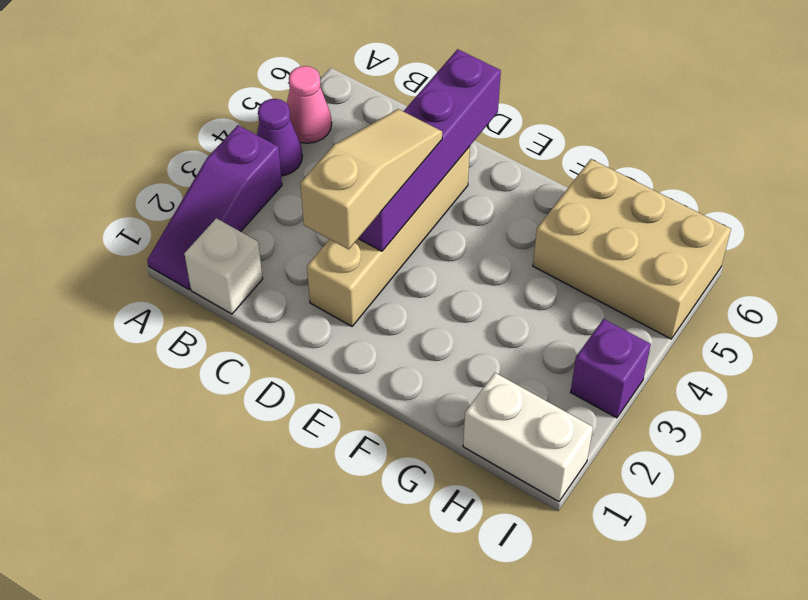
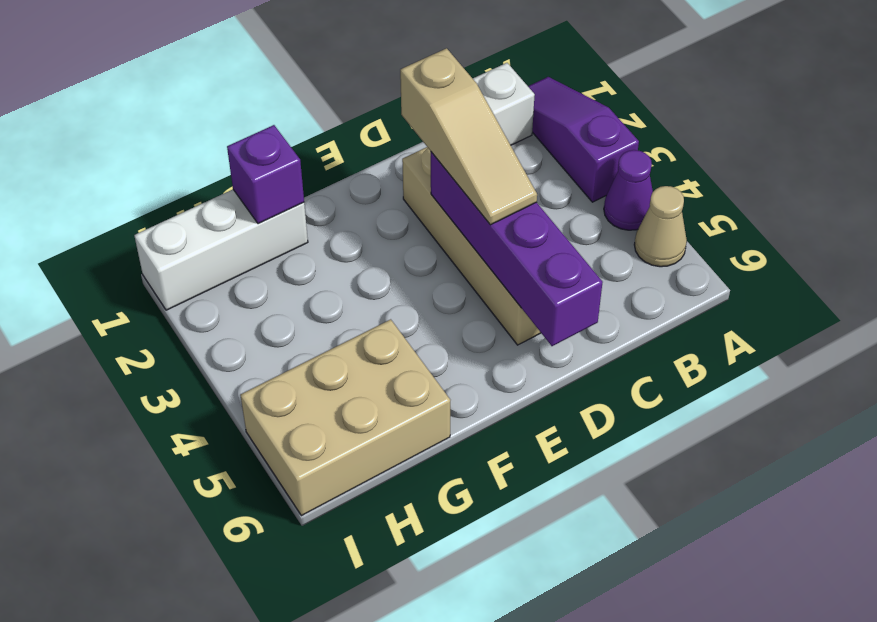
pink cone A5 level 1 -> tan cone A5 level 1
white brick H1:I1 level 1 -> white brick G1:I1 level 1
purple brick I3 level 1 -> purple brick G1 level 2

